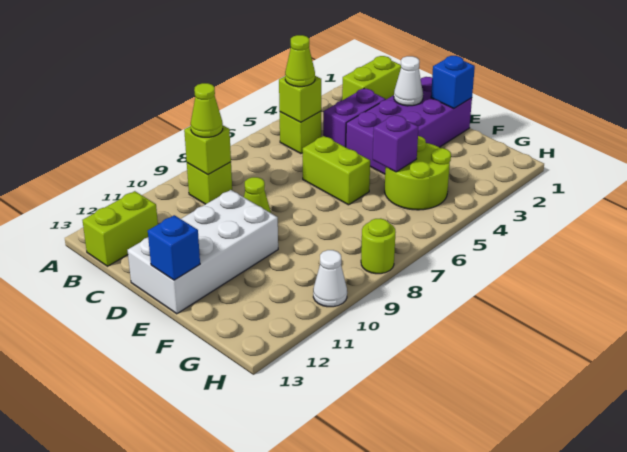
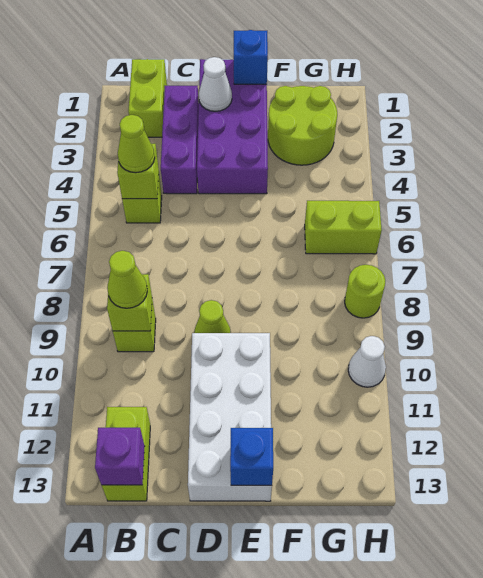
purple brick C3:C4 level 1 -> purple brick C2:C4 level 1
lime brick D6:E6 level 1 -> lime brick G6:H6 level 1
lime round brick F4:G5 level 1 -> lime round brick F2:G3 level 1
purple brick F5 level 2 -> purple brick B13 level 2

